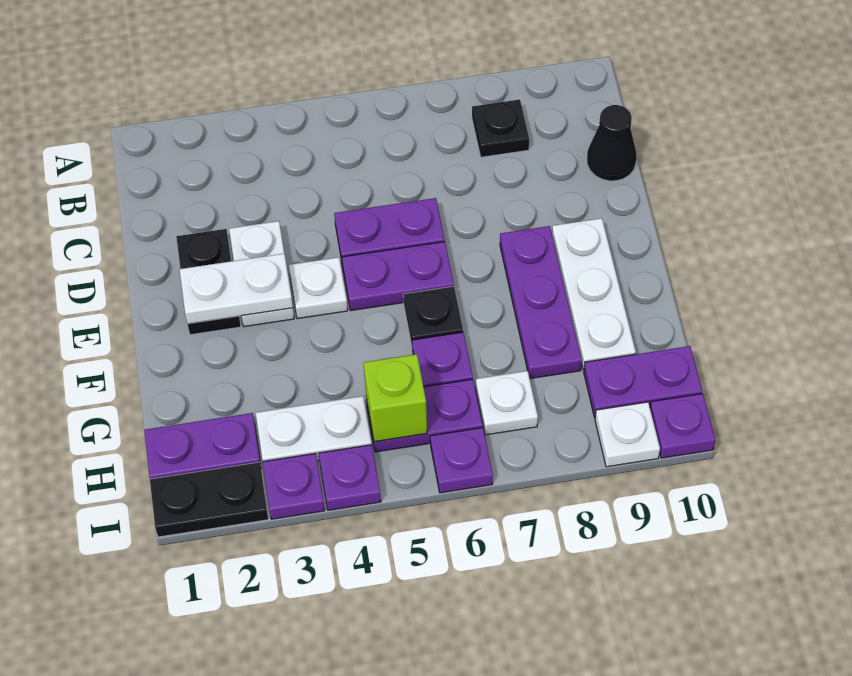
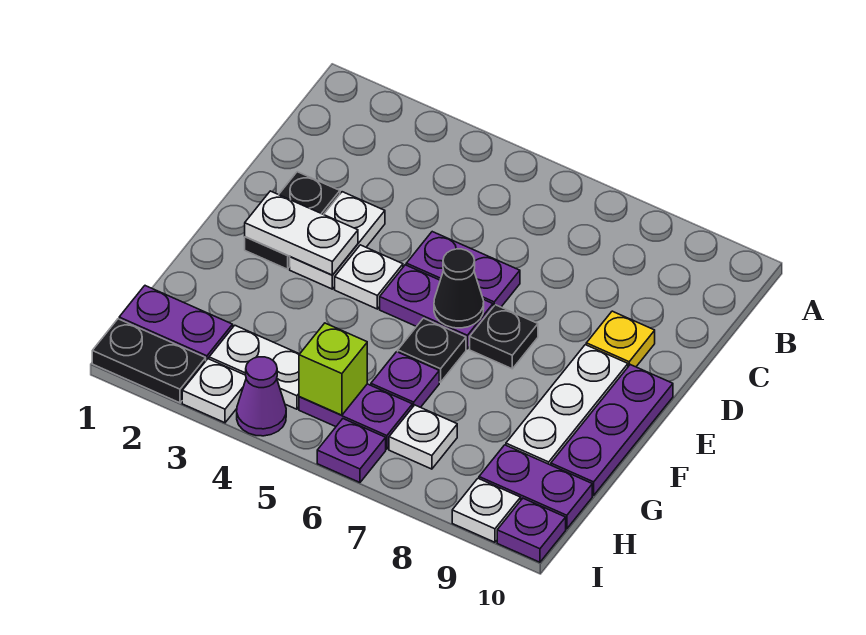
black plate B8 level 1 -> black plate E7 level 1
black cone C10 level 1 -> black cone E6 level 2
none -> yellow plate D9 level 1
purple plate E8:G8 level 1 -> purple plate E10:G10 level 1
purple plate I3 level 1 -> white plate I3 level 1
purple plate I4 level 1 -> purple cone I4 level 1

